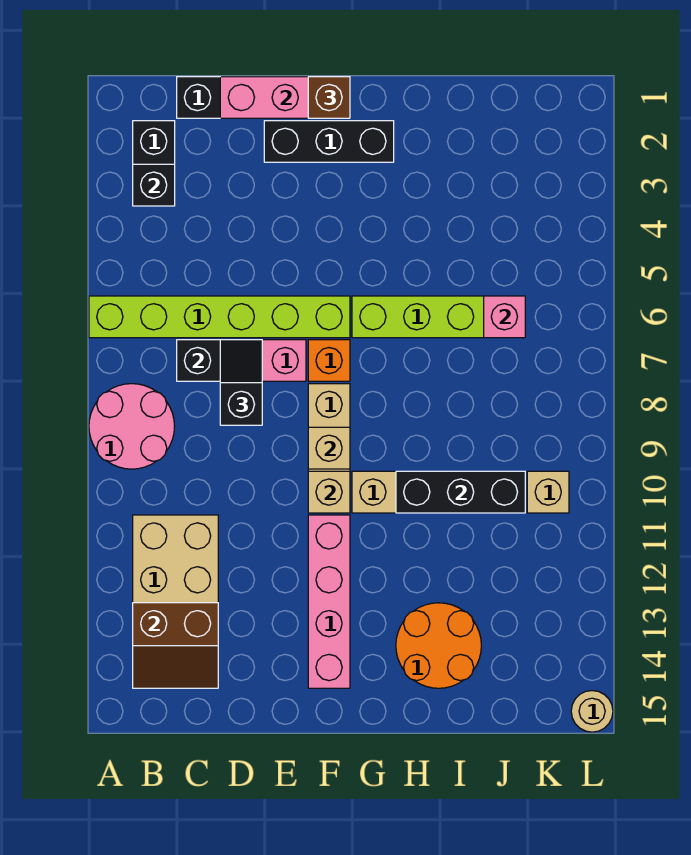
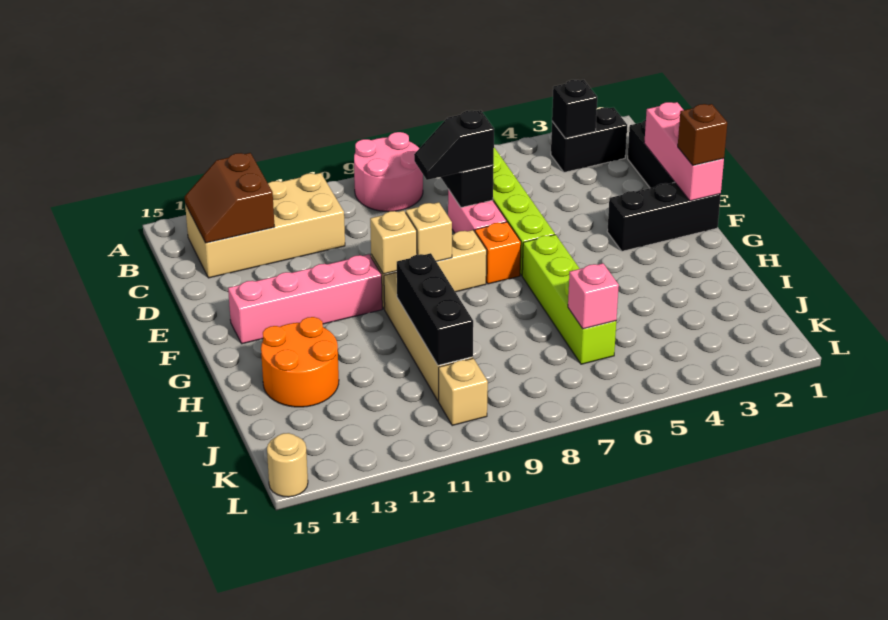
black slope D7:D8 level 3 top 8 -> black slope D7:D8 level 3 top 7
black brick E2:G2 level 1 -> black brick F1:F3 level 1

